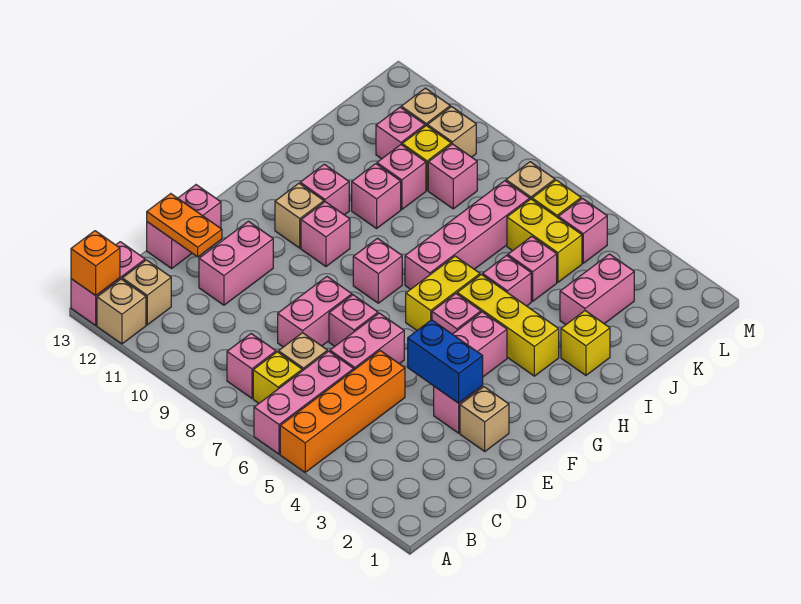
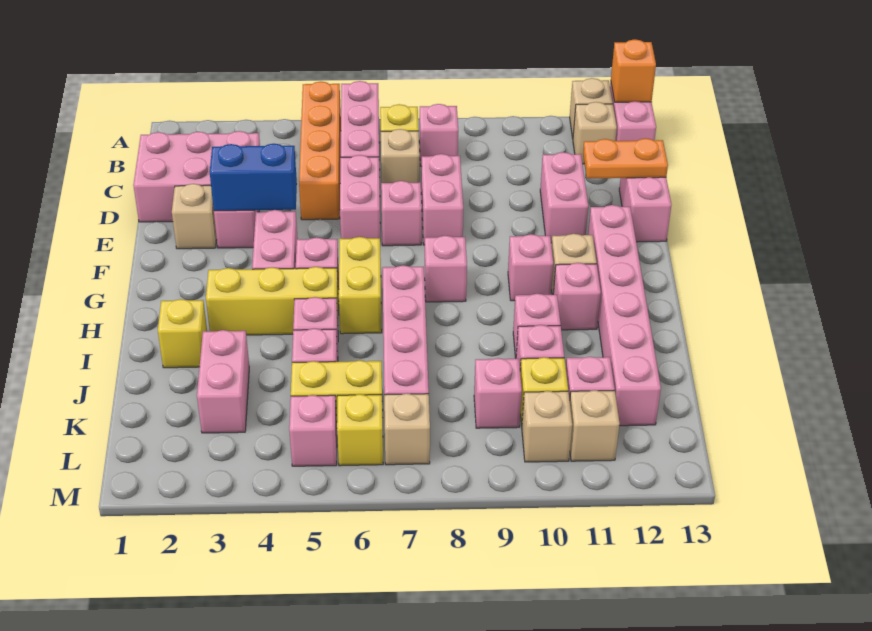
none -> pink brick C1:D3 level 1
none -> pink brick F12:K12 level 1

